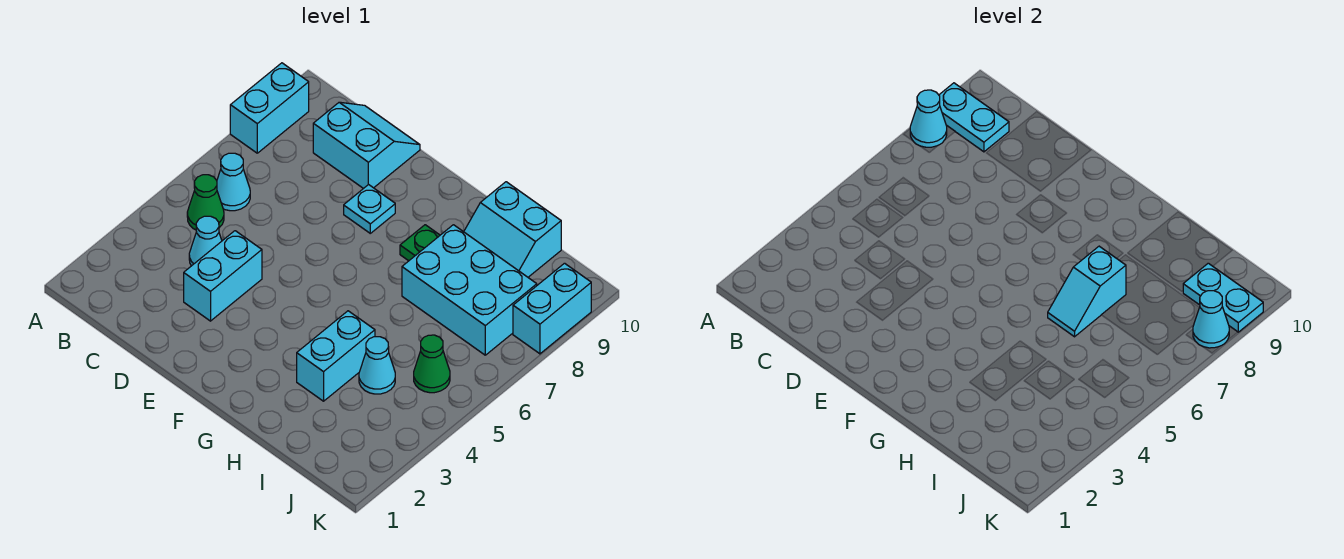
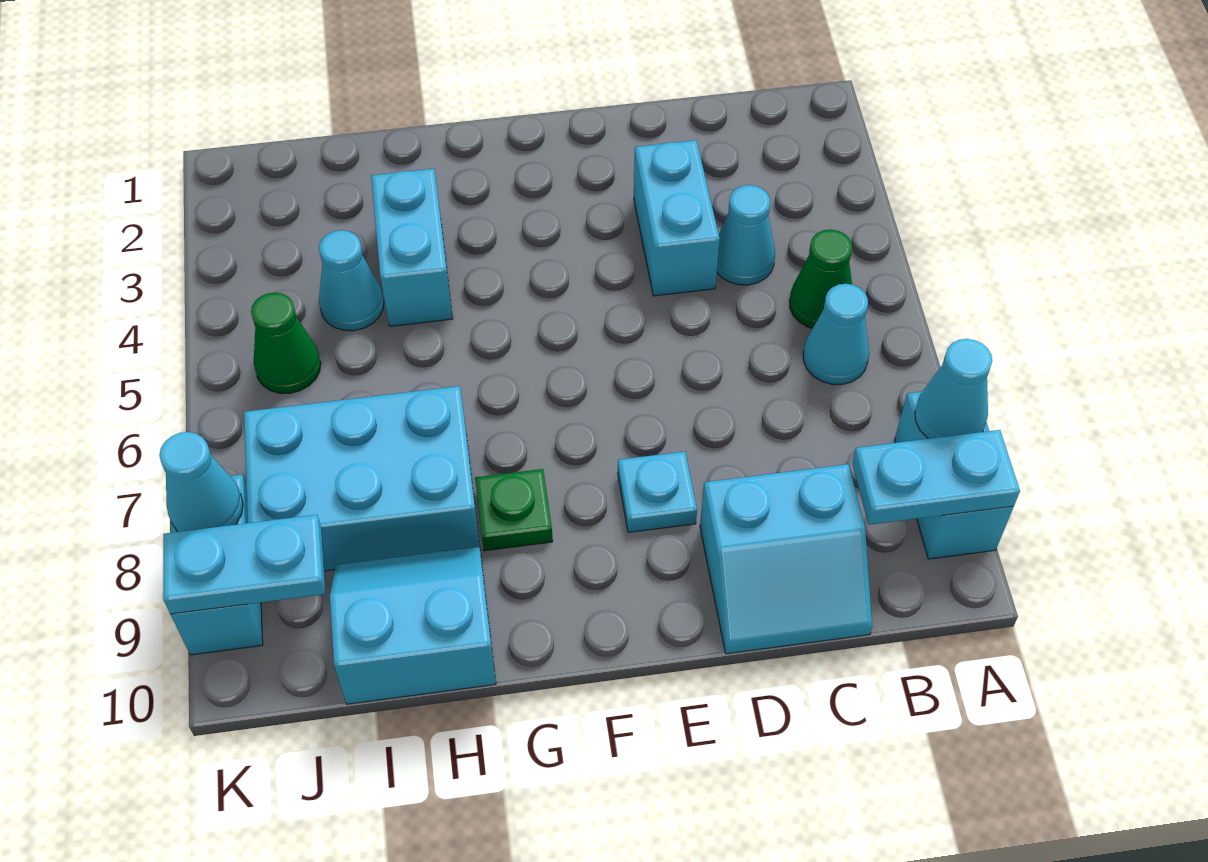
cyan slope H6:H7 level 2 top 7 -> none

